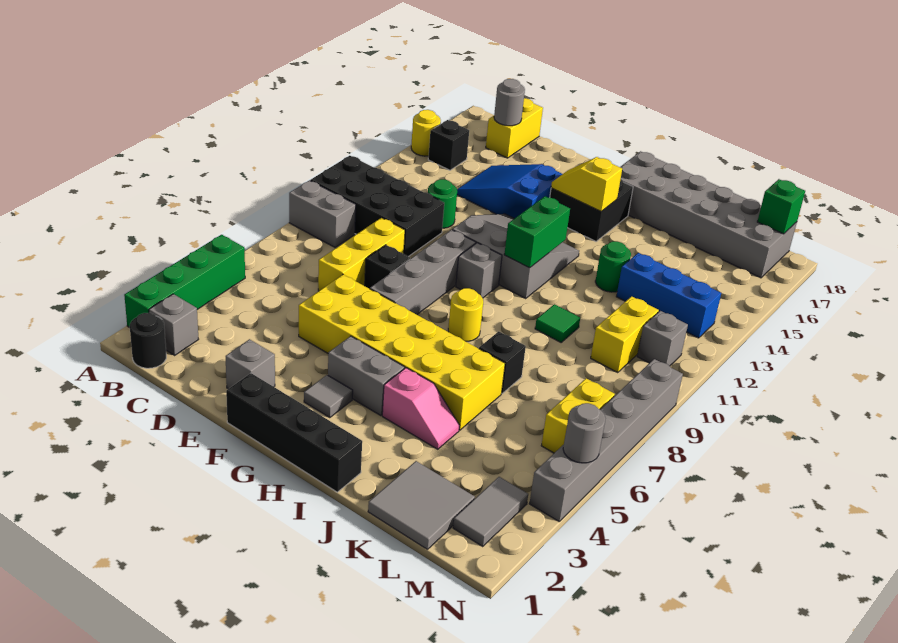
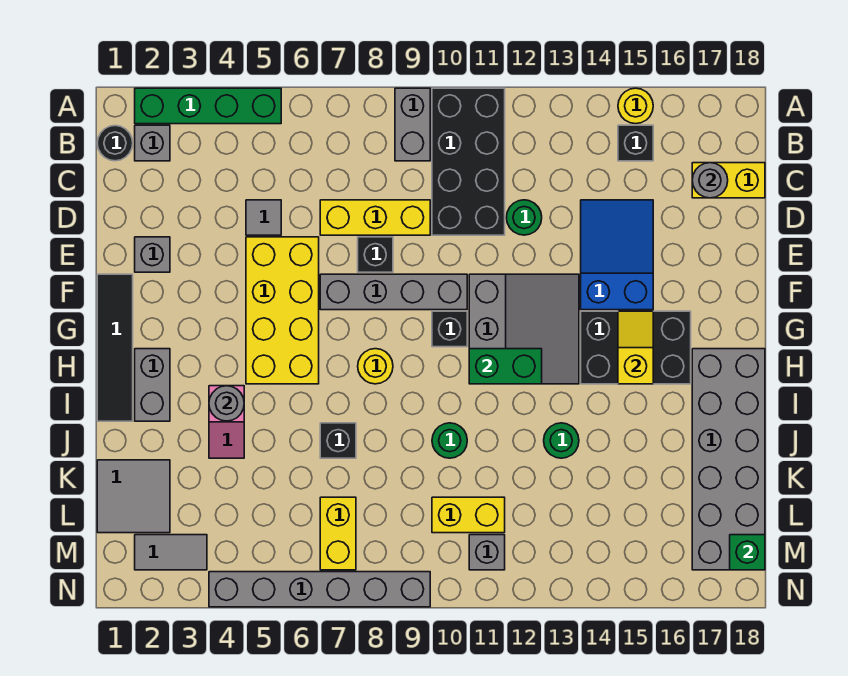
yellow brick E5:J6 level 1 -> yellow brick E5:H6 level 1
black brick F1:I1 level 1 -> black tile F1:I1 level 1
grey tile G3 level 1 -> grey tile D5 level 1
grey brick G4:H4 level 1 -> grey brick H2:I2 level 1
grey brick G10 level 1 -> black brick G10 level 1
black brick G15:H16 level 1 -> black brick G14:H16 level 1
green tile J10 level 1 -> green round brick J10 level 1
blue brick K13:M13 level 1 -> none
yellow brick M6:M7 level 1 -> yellow brick L7:M7 level 1
grey round brick N5 level 2 -> grey round brick I4 level 2

